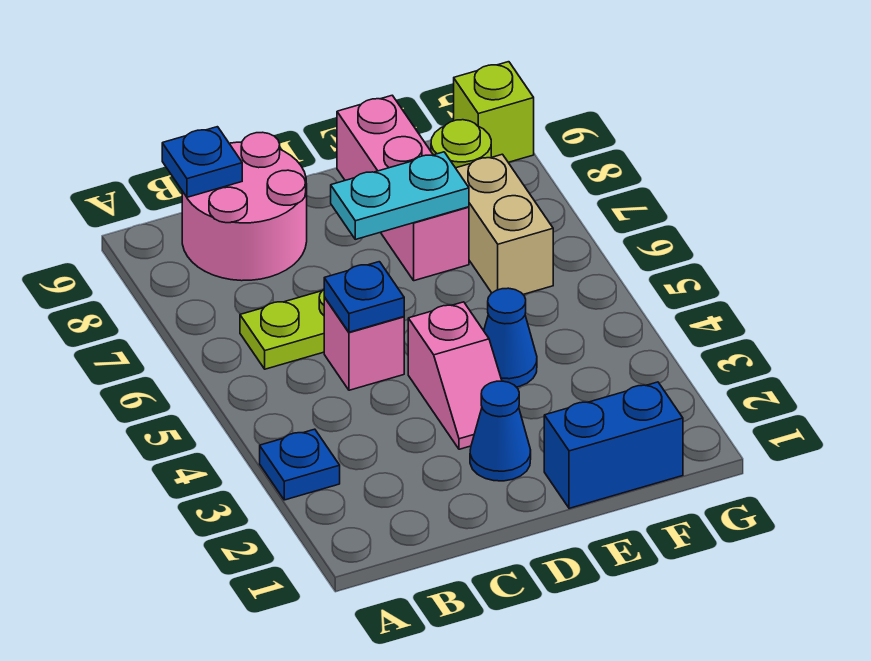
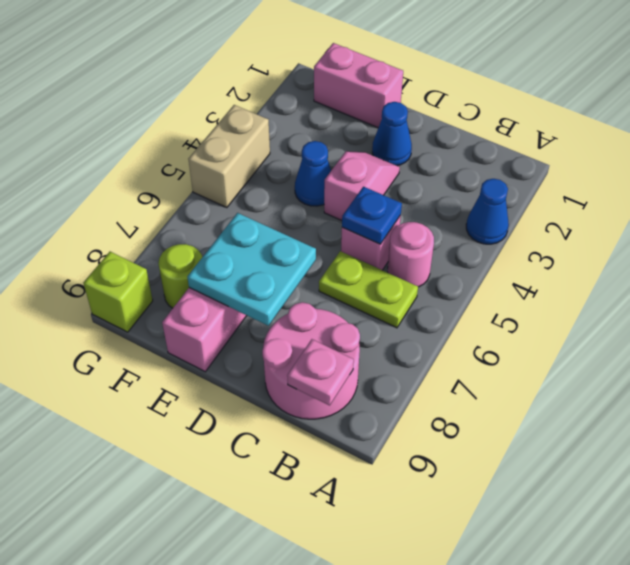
blue plate A3 level 1 -> blue cone A3 level 1
none -> pink round brick B5 level 1
blue plate B9 level 2 -> pink plate B9 level 2
cyan plate D7:E7 level 2 -> cyan plate D7:E8 level 2
blue brick E1:F1 level 1 -> pink brick E1:F1 level 1
tan brick F6:F7 level 1 -> tan brick G4:G5 level 1

